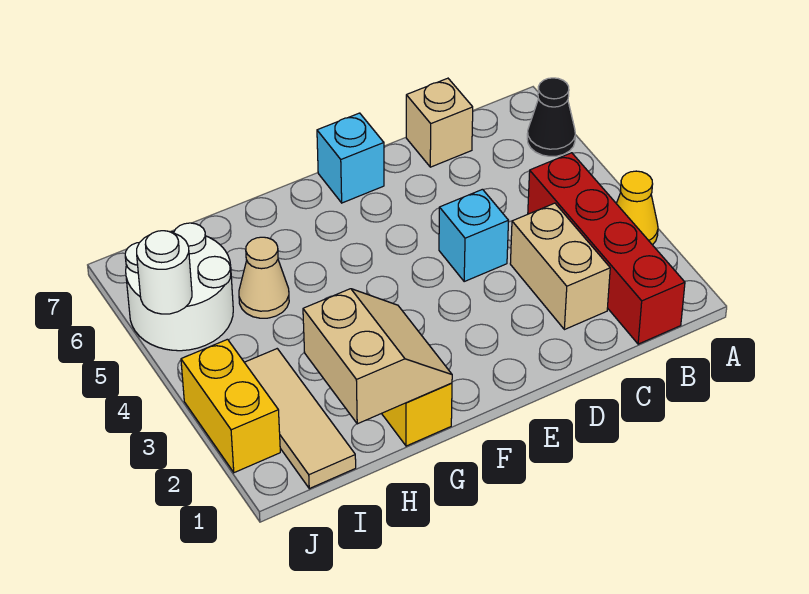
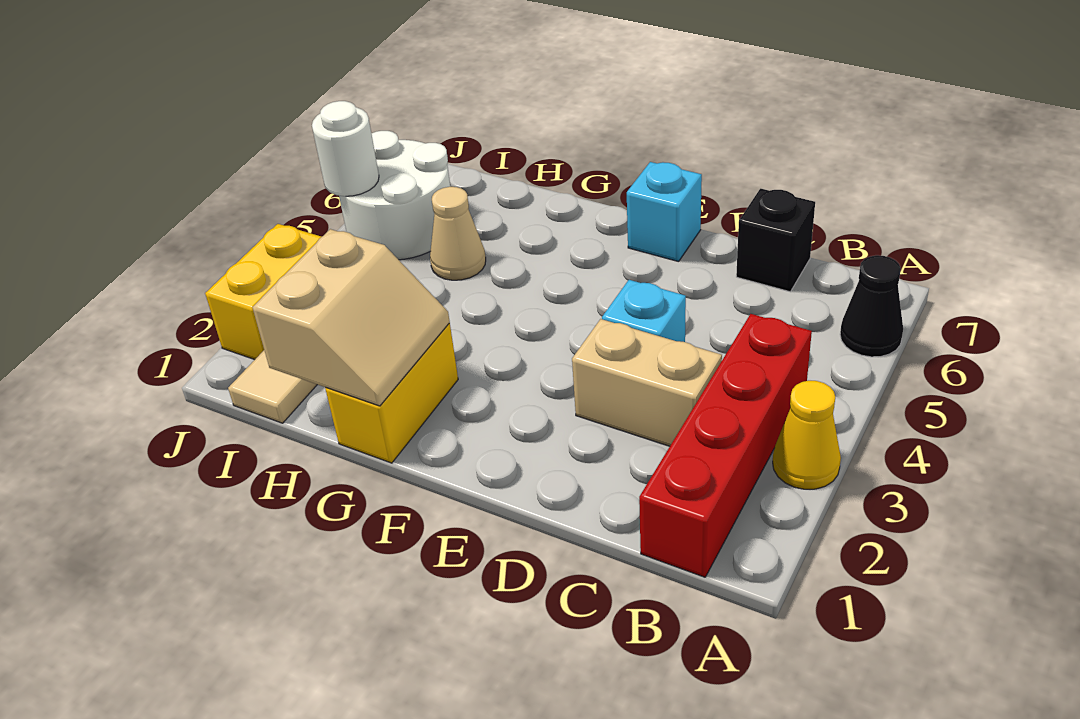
tan brick C2:C3 level 1 -> tan brick C3:D3 level 1
tan brick C7 level 1 -> black brick C7 level 1

